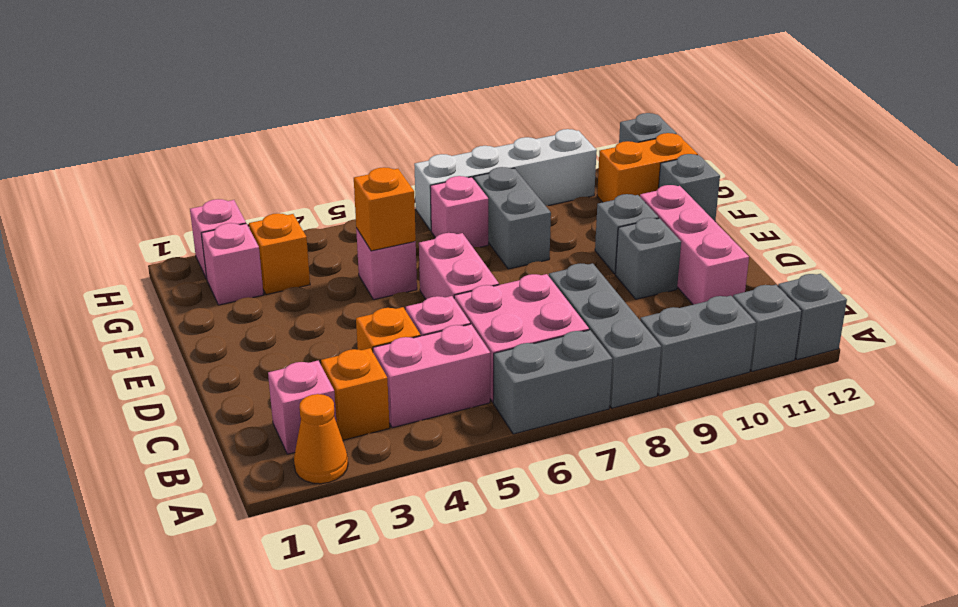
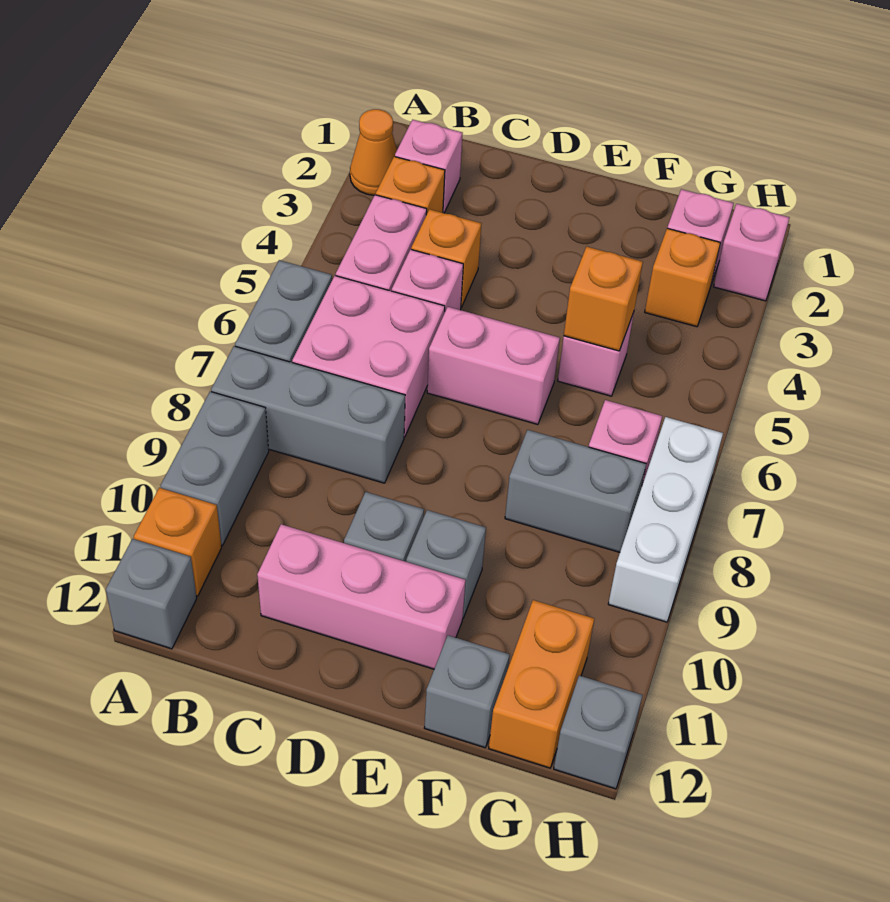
grey brick A11 level 1 -> orange brick A11 level 1
white brick H7:H10 level 1 -> white brick H7:H9 level 1

